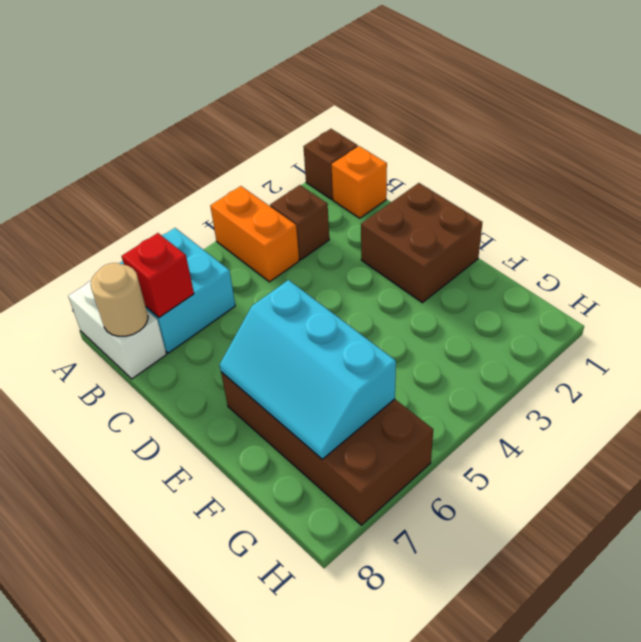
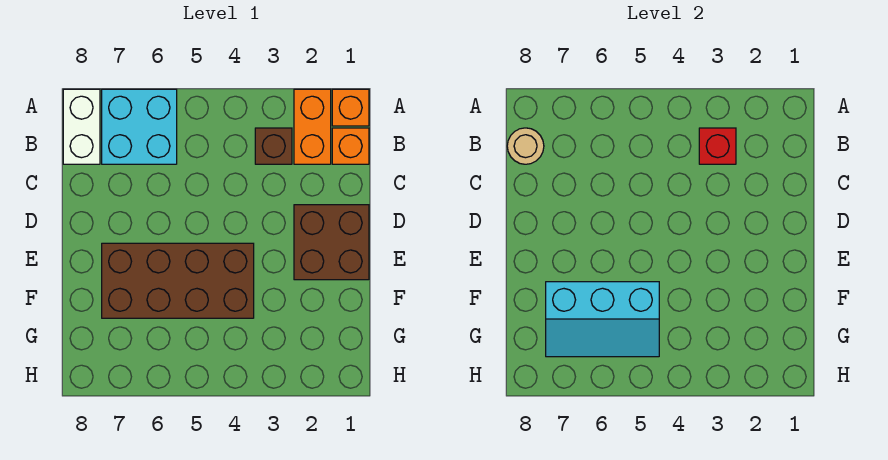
brown brick A1 level 1 -> orange brick A1 level 1
orange brick A4:B4 level 1 -> orange brick A2:B2 level 1
red brick B7 level 2 -> red brick B3 level 2
brown brick E6:H7 level 1 -> brown brick E4:F7 level 1
cyan slope E6:G7 level 2 top 6 -> cyan slope F5:G7 level 2 top F

